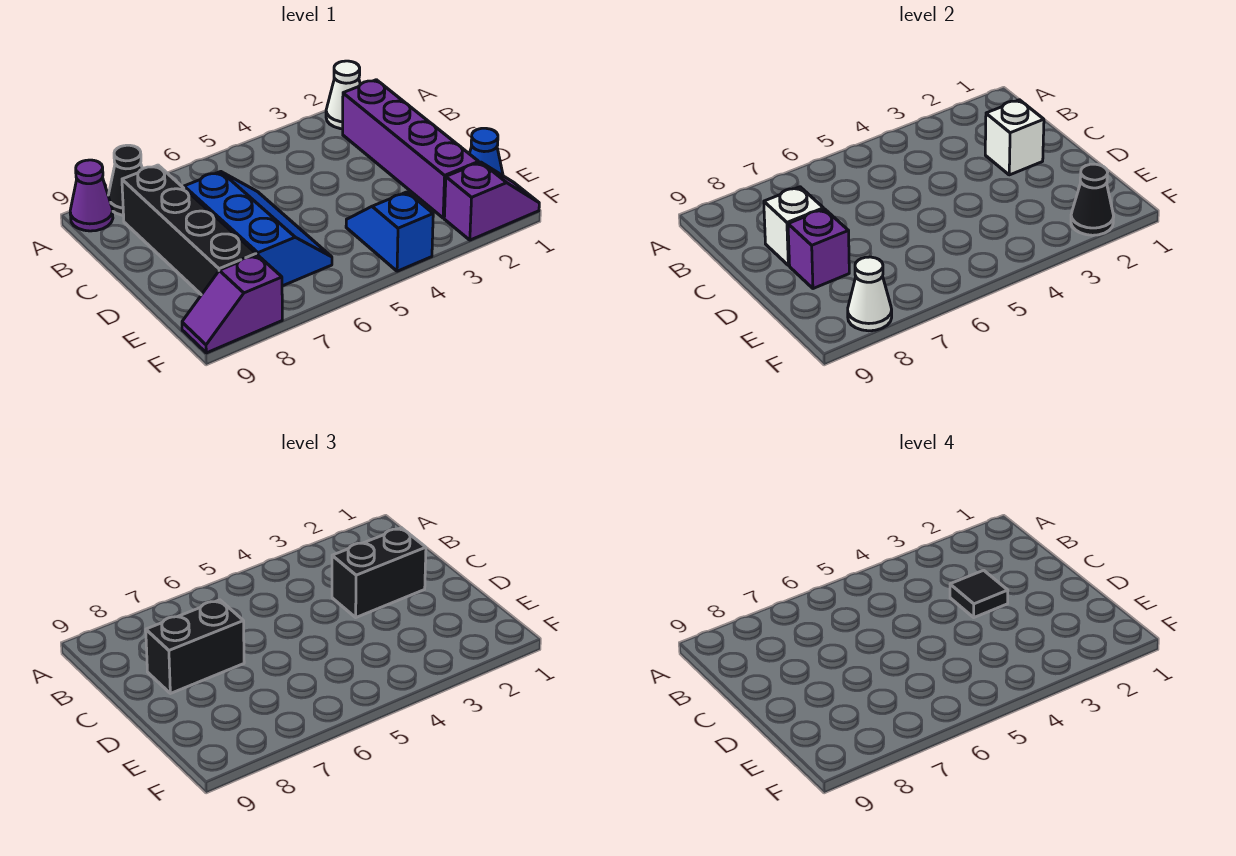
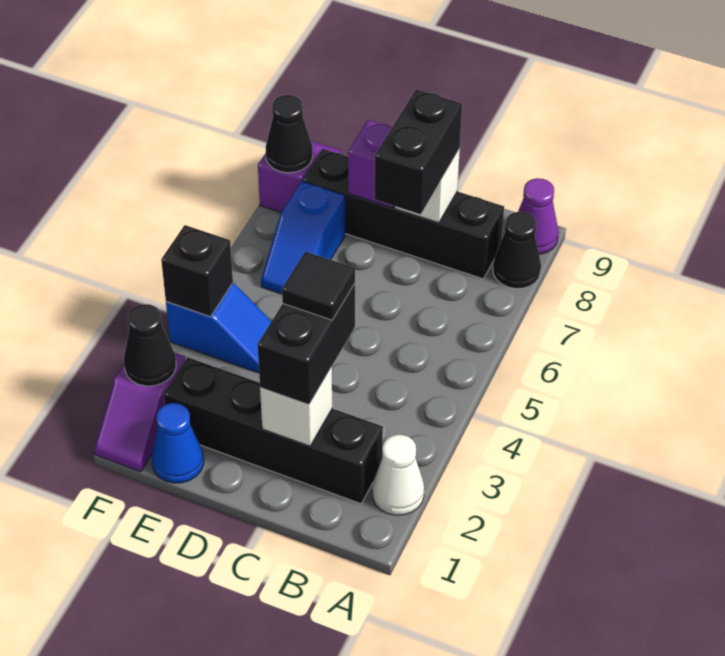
purple brick B2:E2 level 1 -> black brick B2:E2 level 1
blue slope C6:E7 level 1 top 7 -> blue slope E6:E7 level 1 top 7
none -> black brick F4 level 2
white cone F8 level 2 -> black cone F8 level 2

